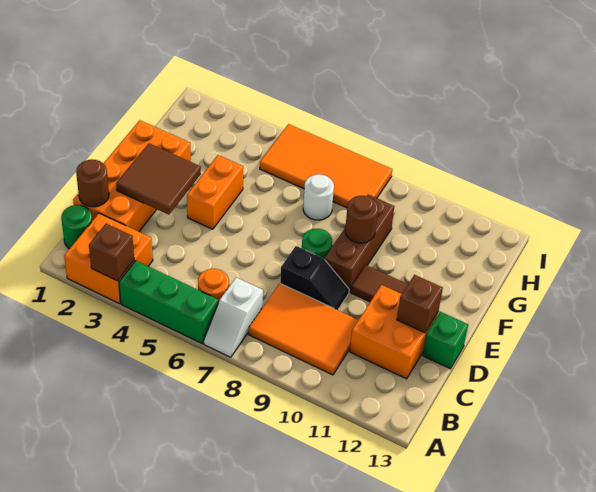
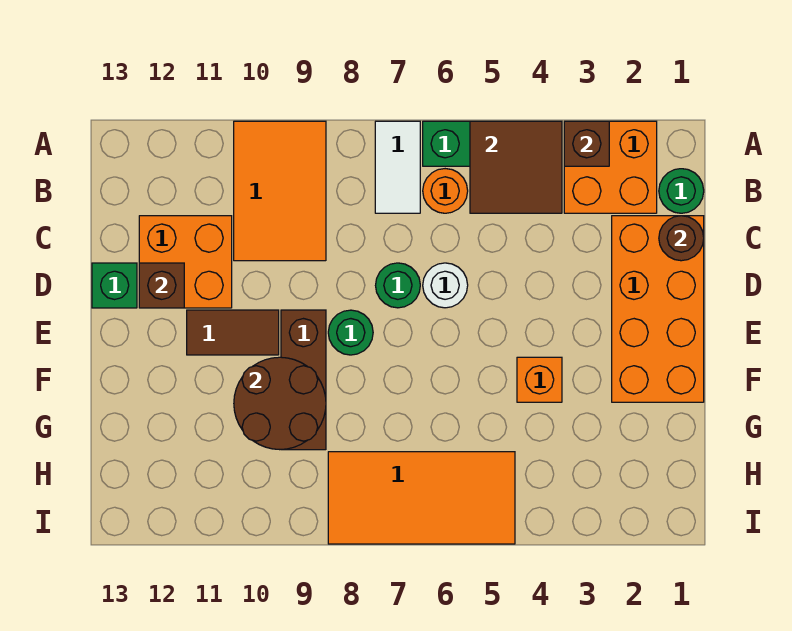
white slope A7:B7 level 1 top B -> white tile A7:B7 level 1
orange tile B8:C10 level 1 -> orange tile A9:C10 level 1
brown tile D2:E3 level 2 -> brown tile A4:B5 level 2
none -> green round brick D7 level 1
black slope D8:D9 level 1 top 8 -> none
orange brick E4:F4 level 1 -> orange brick F4 level 1
brown round brick F9 level 2 -> brown round brick F9:G10 level 2
white round brick G7 level 1 -> white round brick D6 level 1

